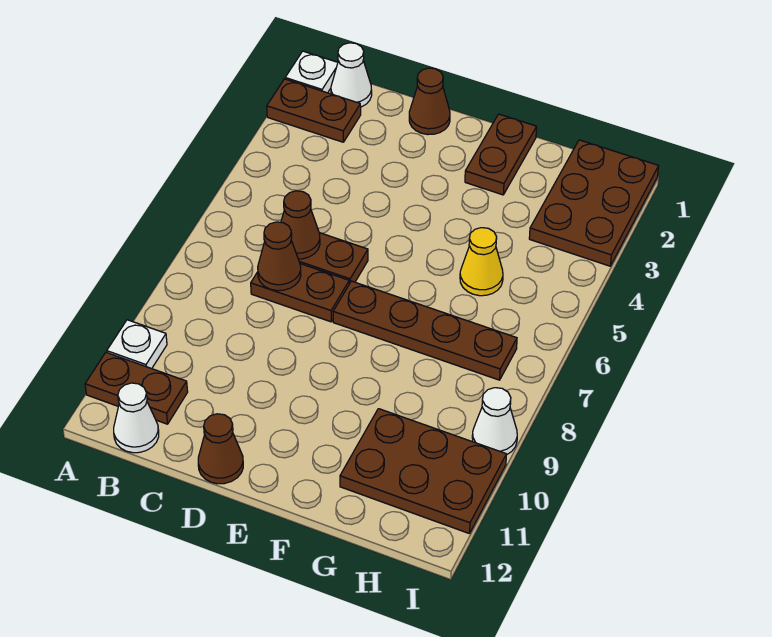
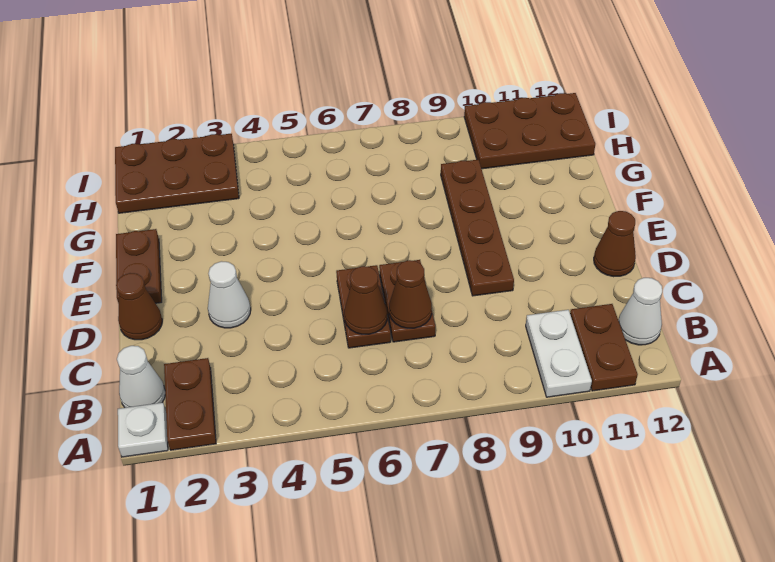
white plate A10 level 1 -> white plate A10:B10 level 1
brown plate E7:H7 level 1 -> brown plate D9:G9 level 1
brown plate F1:F2 level 1 -> brown plate E1:F1 level 1
yellow cone G5 level 1 -> none
brown plate G10:I11 level 1 -> brown plate H10:I12 level 1
white cone I9 level 1 -> white cone D3 level 1

